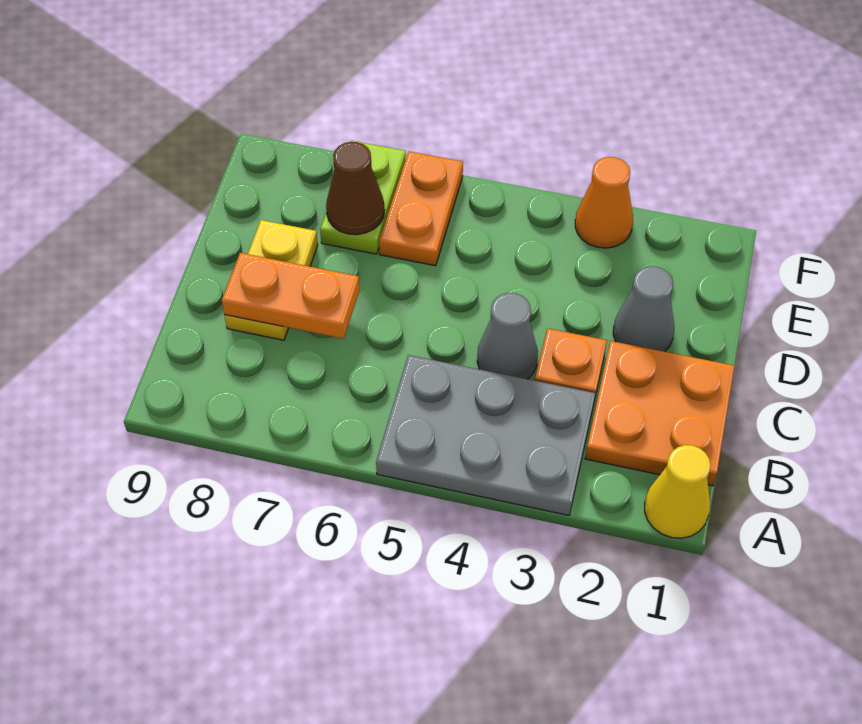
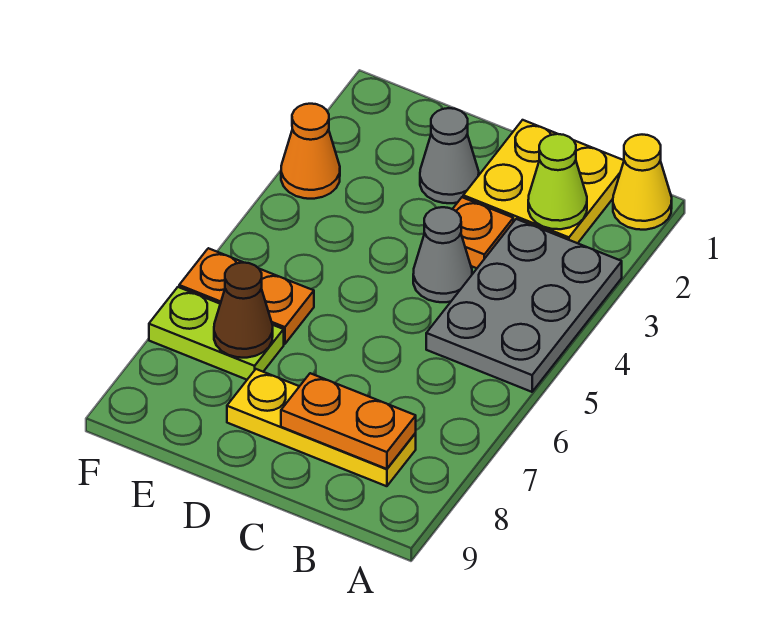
orange plate B1:C2 level 1 -> yellow plate B1:C2 level 1
none -> lime cone B2 level 2
orange plate C7:C8 level 2 -> orange plate B8:C8 level 2
yellow plate C8:D8 level 1 -> yellow plate B8:D8 level 1

